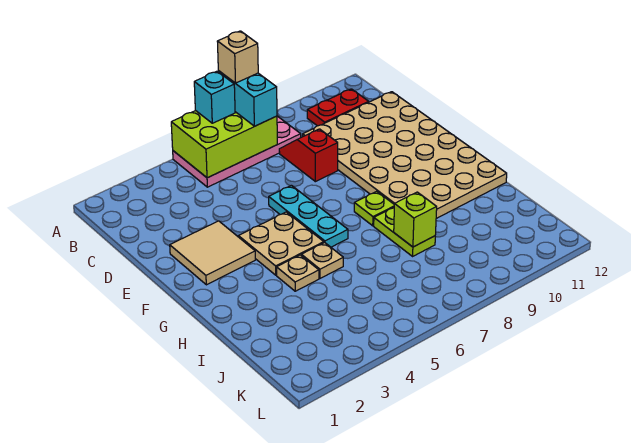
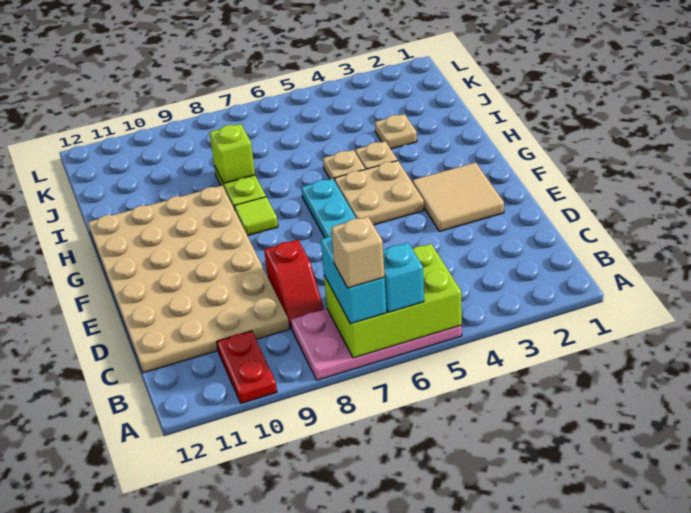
red plate B10:B11 level 1 -> red plate A10:B10 level 1
lime plate G8 level 1 -> lime tile G8 level 1
none -> tan plate I3 level 1

